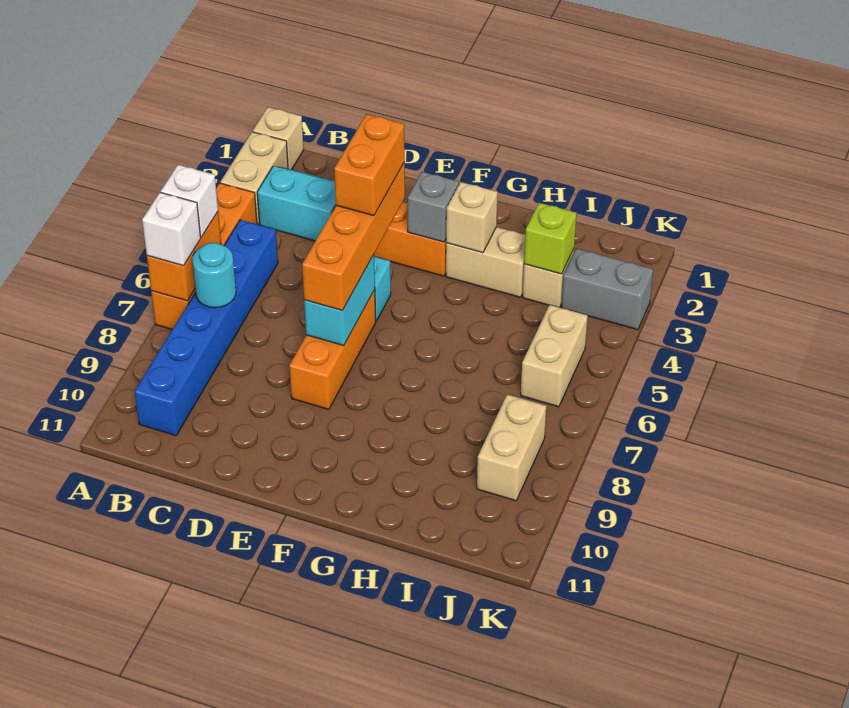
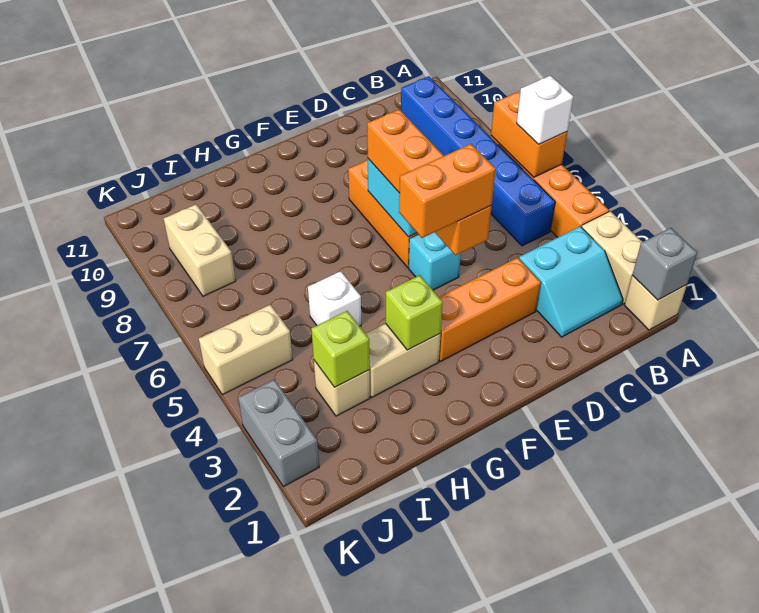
white brick A7 level 3 -> white brick H5 level 1
cyan round brick B7 level 2 -> none
orange brick E4:E5 level 4 -> orange brick E4:F4 level 4
grey brick F3 level 2 -> grey brick A1 level 2
tan brick G3 level 2 -> lime brick G3 level 2
grey brick J3:K3 level 1 -> grey brick K2:K3 level 1
tan brick J5:J6 level 1 -> tan brick J5:K5 level 1

